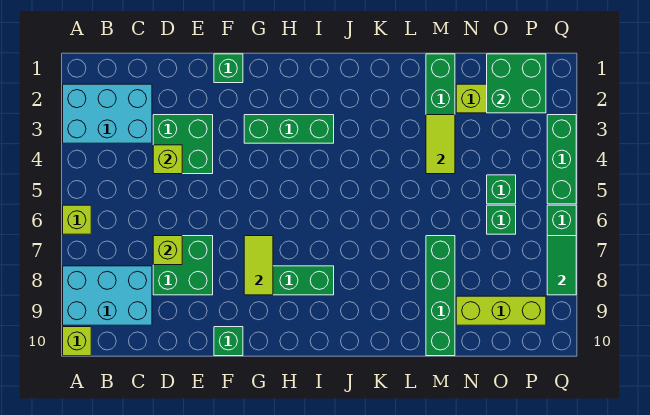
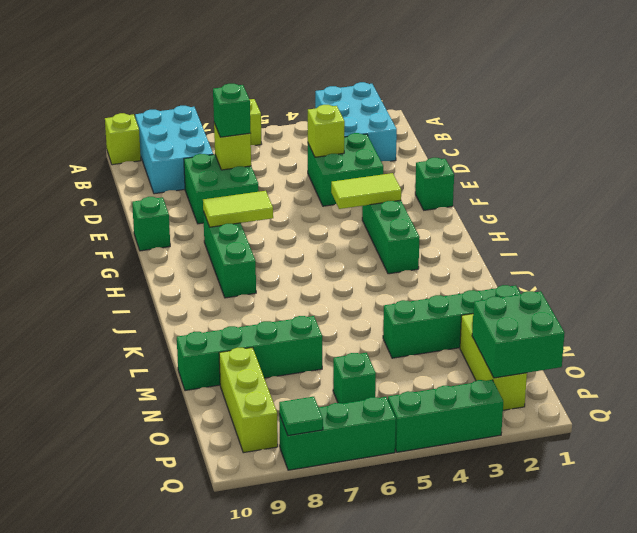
lime tile M3:M4 level 2 -> lime tile G3:G4 level 2
green brick O5 level 1 -> green brick D7 level 3
green tile Q7:Q8 level 2 -> green tile Q8 level 2

